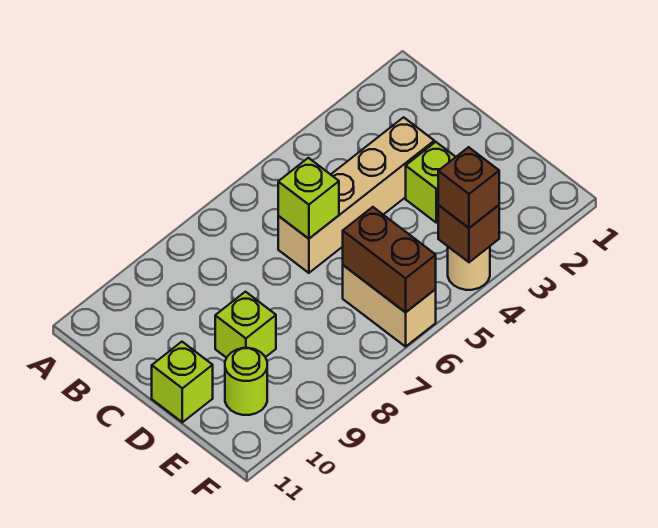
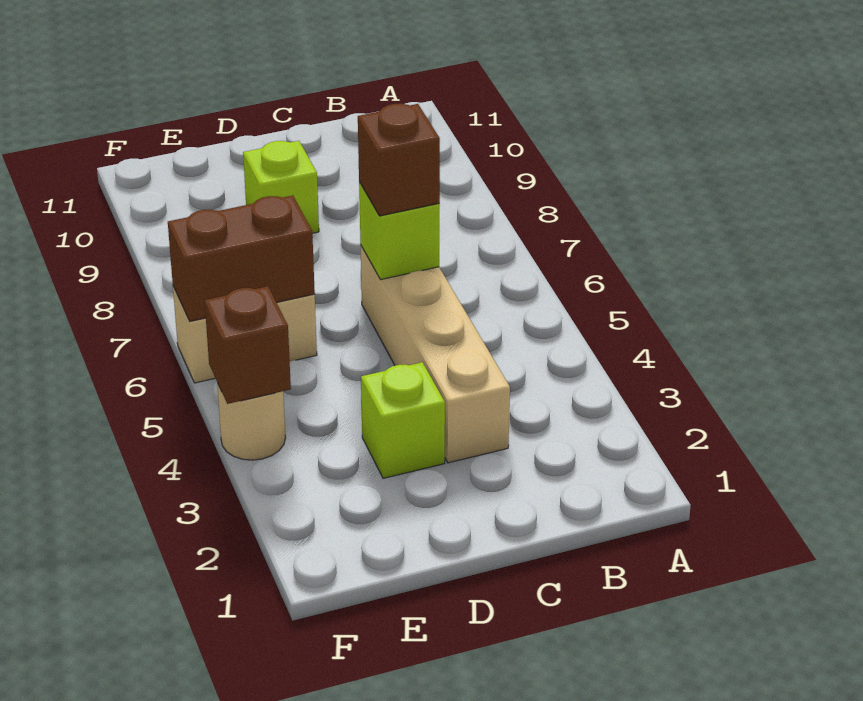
lime brick D11 level 1 -> none
lime round brick E10 level 1 -> none
brown brick F4 level 3 -> brown brick C6 level 3

